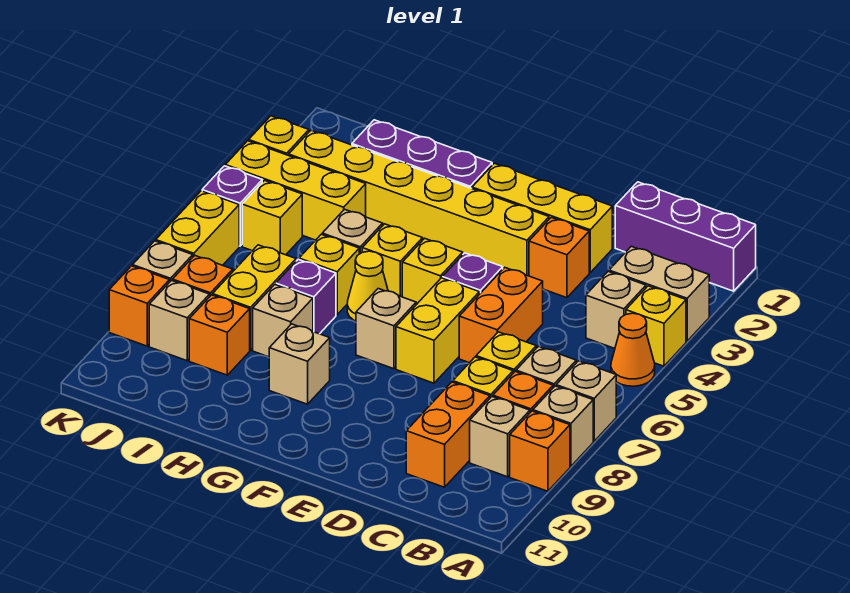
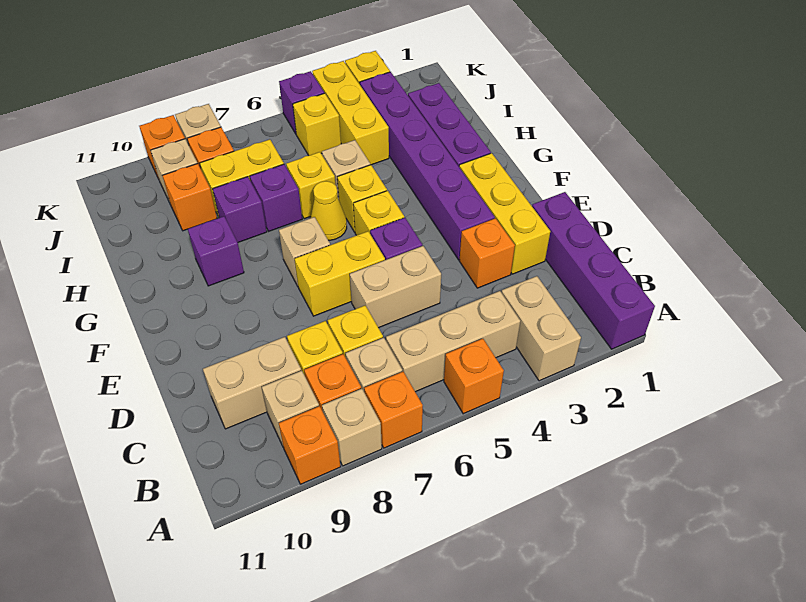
purple brick A1:C1 level 1 -> purple brick A1:D1 level 1
yellow brick A4 level 1 -> none
orange cone A5 level 1 -> orange brick A5 level 1
tan brick A7 level 1 -> orange brick A7 level 1
tan brick B4 level 1 -> tan brick B4:B6 level 1
orange brick C9:C10 level 1 -> tan brick C9:C10 level 1
orange brick D5:D6 level 1 -> tan brick D5:D6 level 1
yellow brick E3:J3 level 1 -> purple brick E3:J3 level 1
tan brick G9 level 1 -> purple brick G9 level 1
tan brick H8 level 1 -> purple brick H8 level 1
yellow brick K6:K7 level 1 -> none

